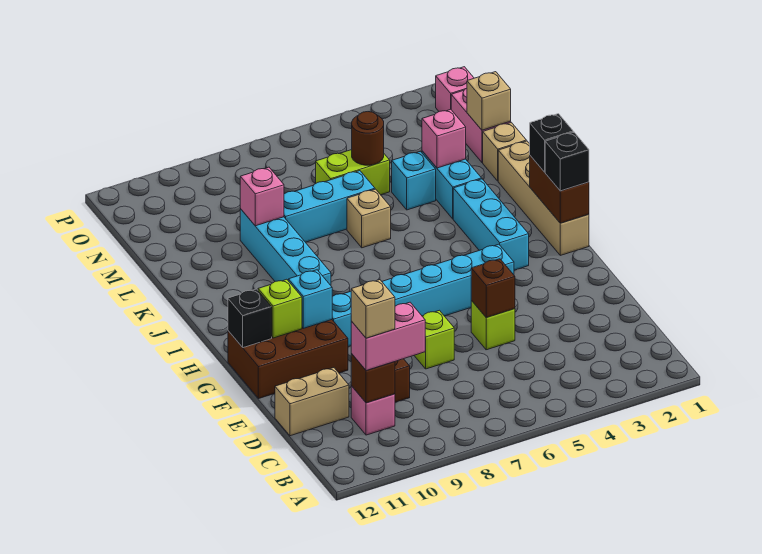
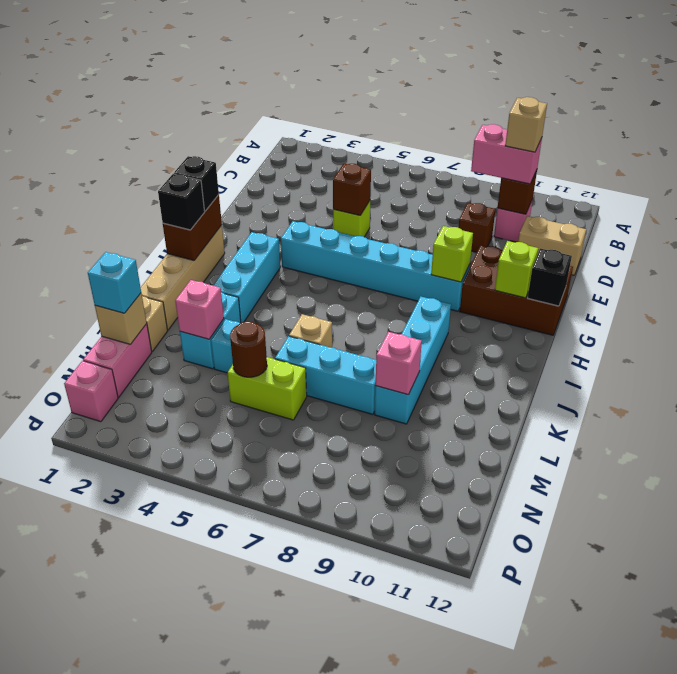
lime brick E7 level 1 -> lime brick G9 level 2
cyan brick G10 level 2 -> cyan brick M1 level 3

